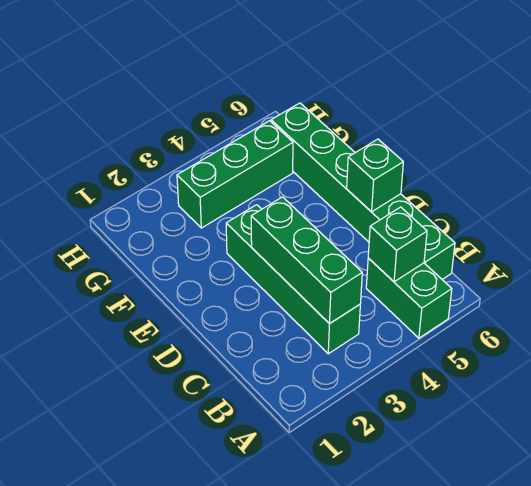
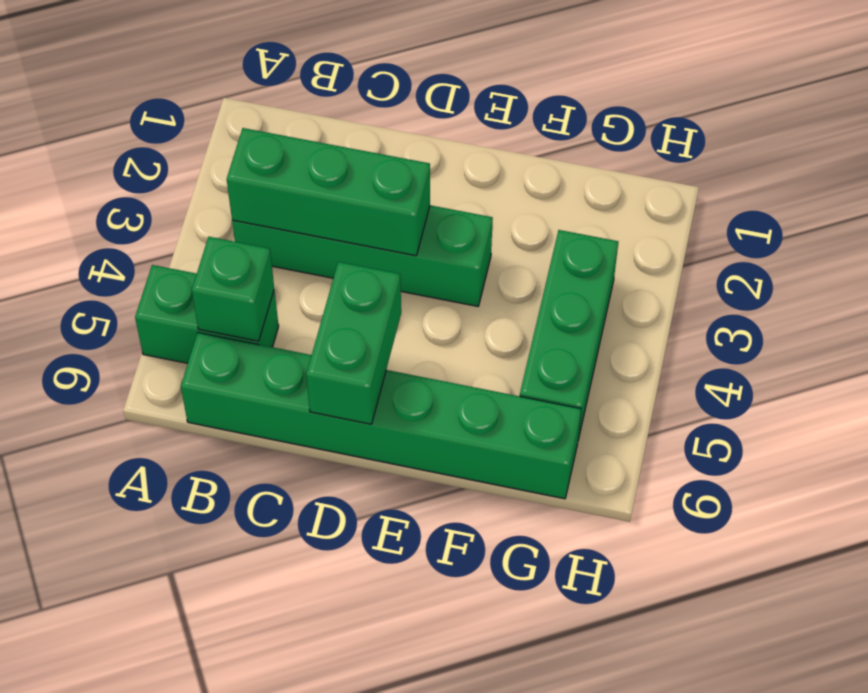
green brick D6 level 2 -> green brick D5:D6 level 2

